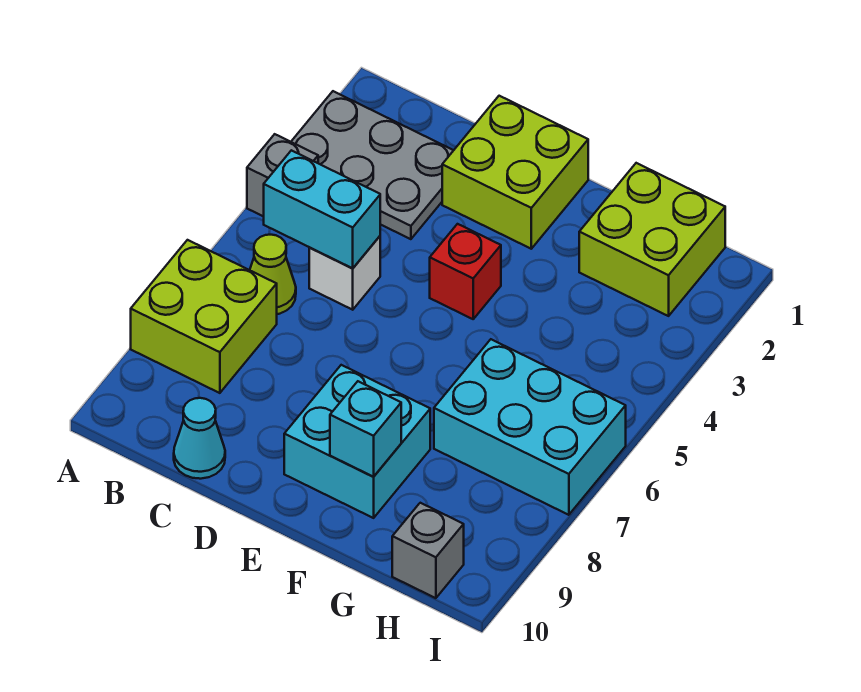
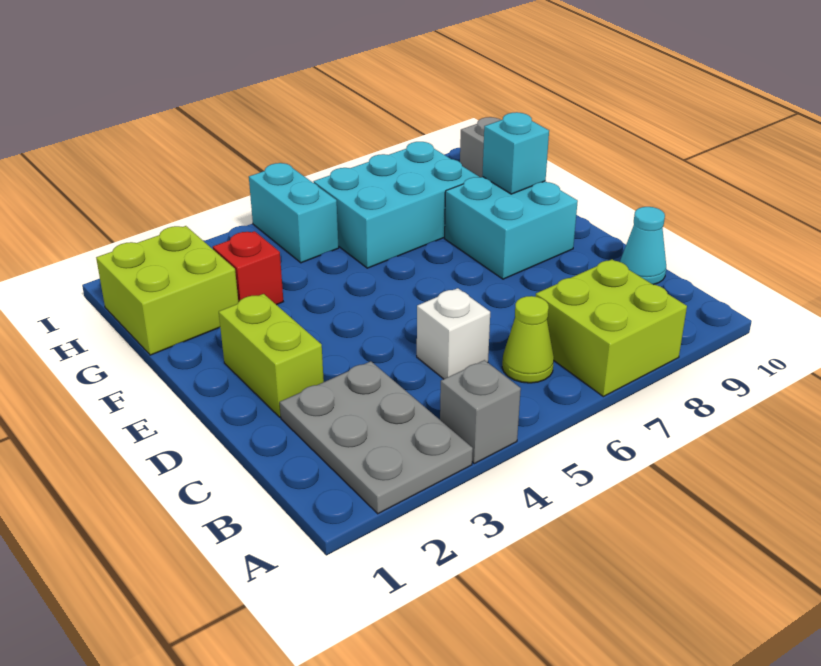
cyan brick B5:C5 level 2 -> cyan brick H5:I5 level 1
lime brick D1:E2 level 1 -> lime brick D2:E2 level 1
red brick E4 level 1 -> red brick G3 level 1
cyan brick G6:I7 level 1 -> cyan brick G6:H8 level 1

